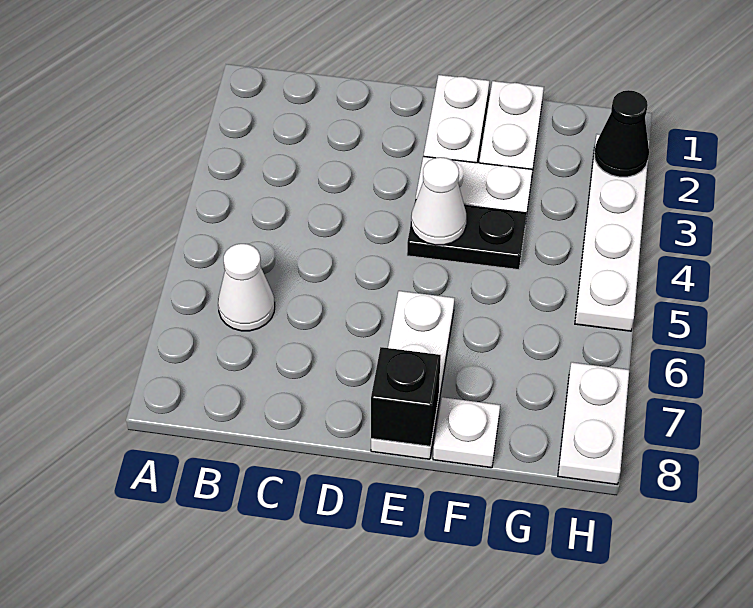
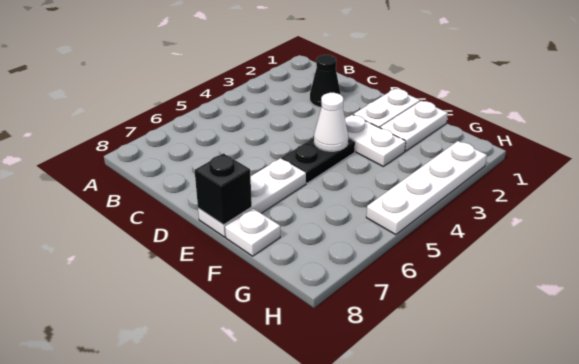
white cone B6 level 1 -> none
black plate E4:F4 level 1 -> black plate E4:E5 level 1
black cone H2 level 2 -> black cone C2 level 1
white plate H7:H8 level 1 -> none

